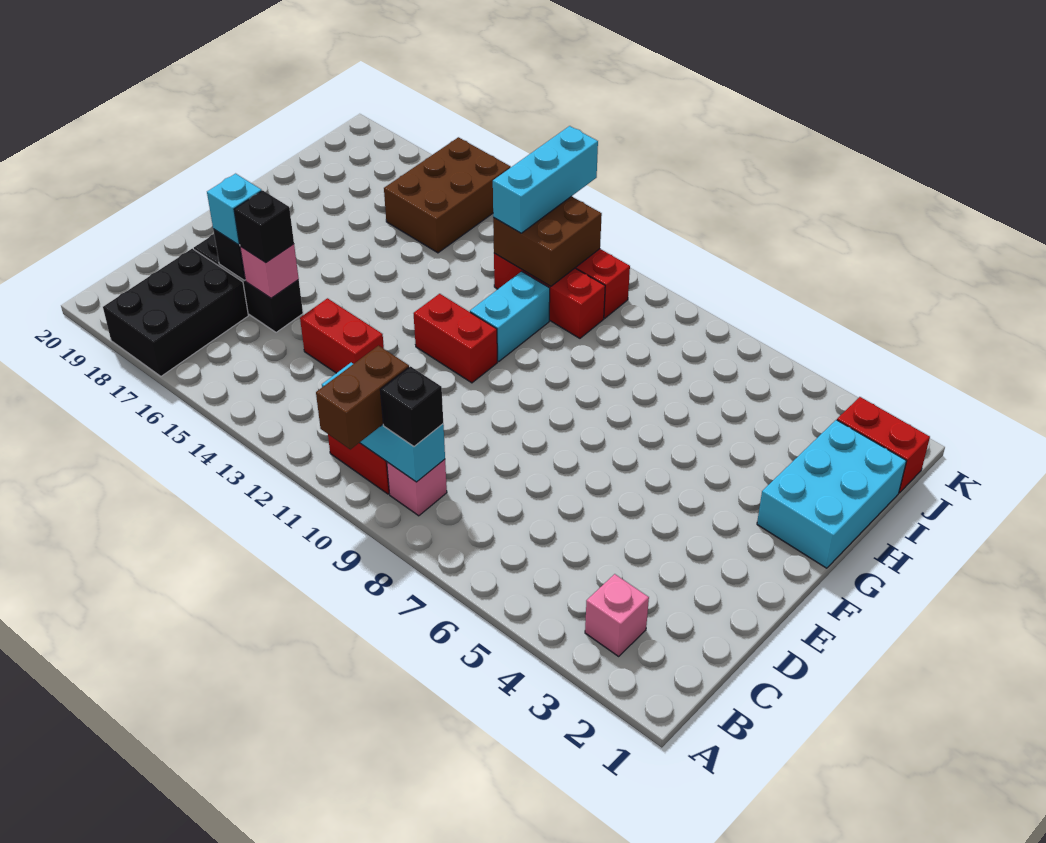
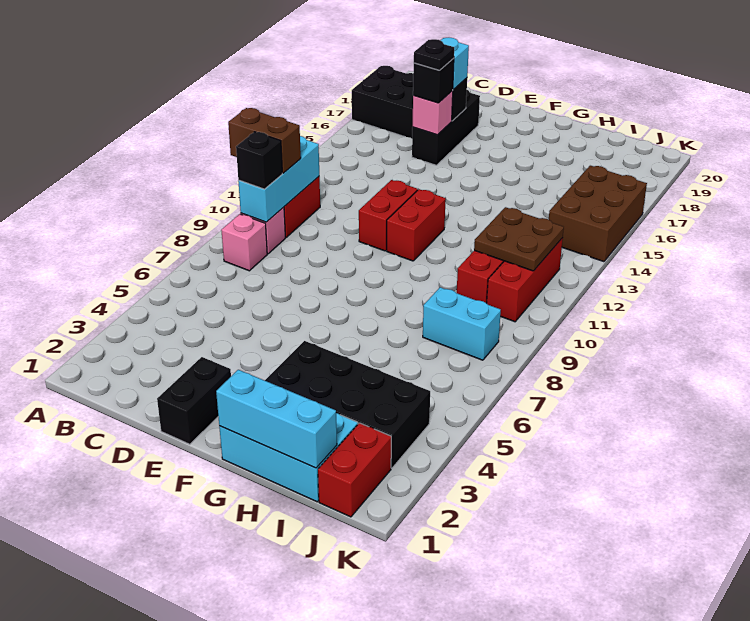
pink brick B3 level 1 -> pink brick B8 level 1
red brick D13:D14 level 1 -> red brick E11:E12 level 1
none -> black plate D16 level 4
none -> black brick E1:E2 level 1
none -> black brick G3:J4 level 1
cyan brick G11:H11 level 1 -> cyan brick I8:J8 level 1
brown brick I11:J12 level 2 -> brown plate I11:J12 level 2
cyan brick I12:K12 level 3 -> cyan brick G1:I1 level 2
brown brick I15:K16 level 1 -> brown brick J14:K16 level 1

